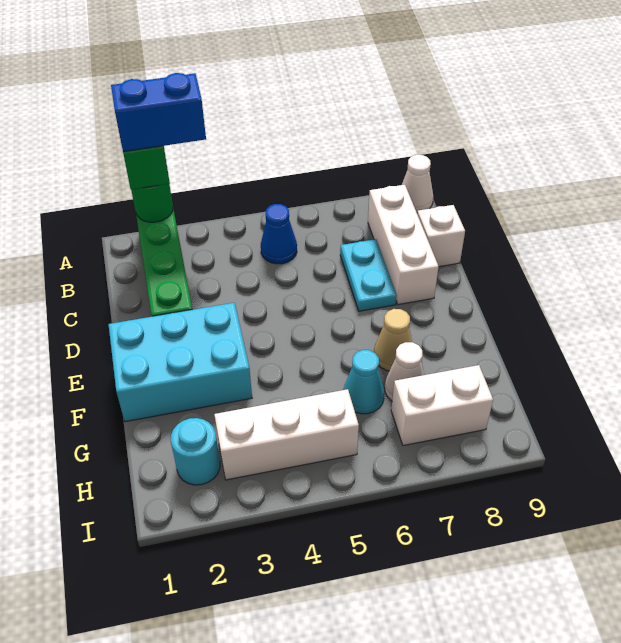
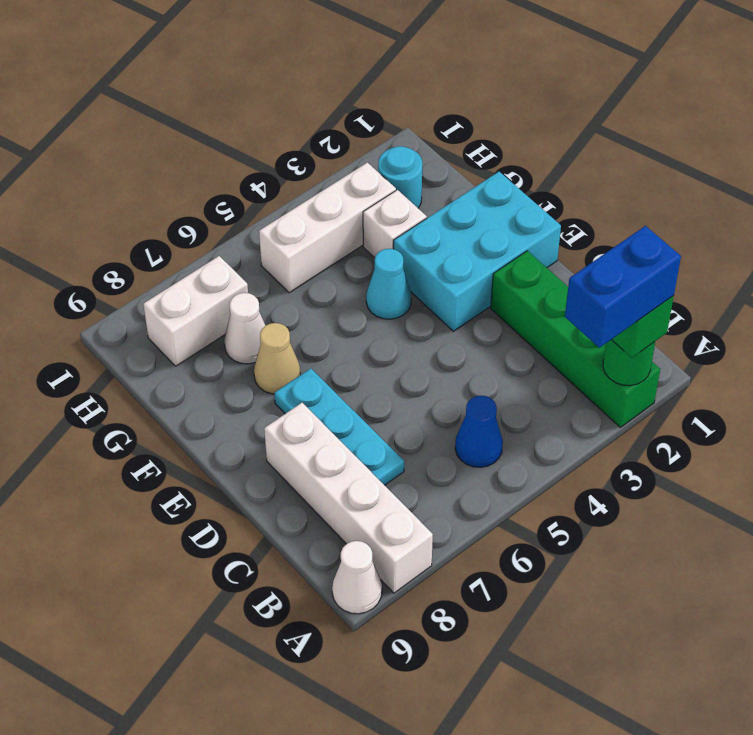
white brick B8:D8 level 1 -> white brick A8:D8 level 1
cyan plate C7:D7 level 1 -> cyan plate C7:E7 level 1
white brick C9 level 1 -> white brick G3 level 1
cyan cone G6 level 1 -> cyan cone F4 level 1

